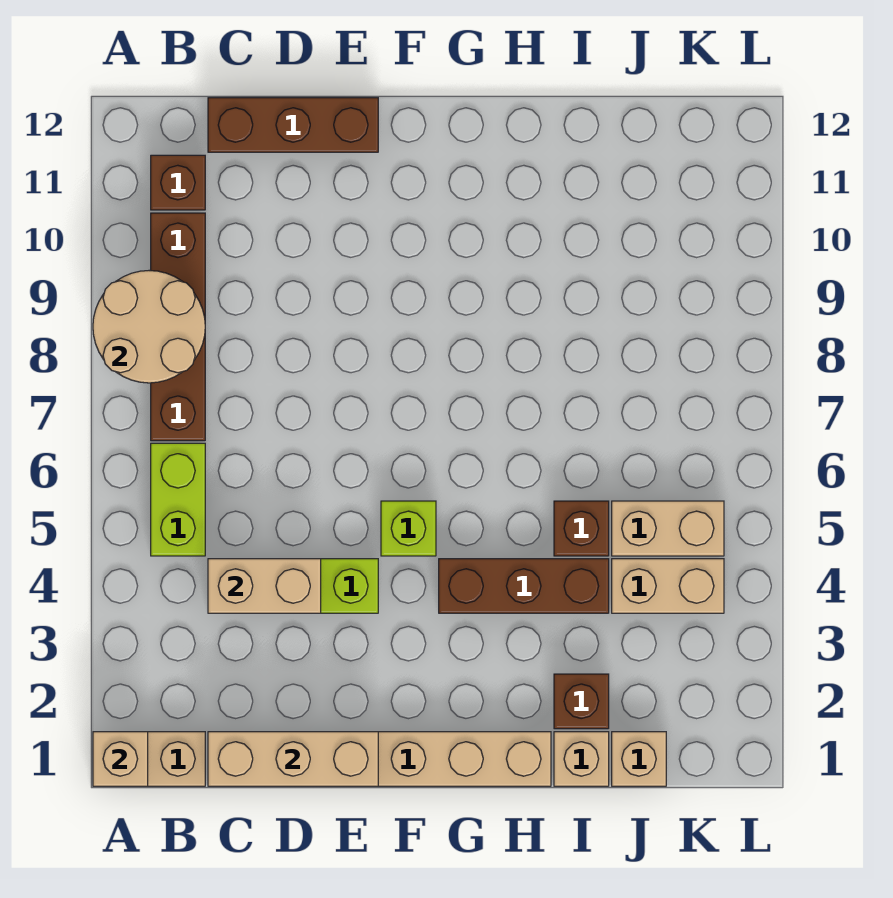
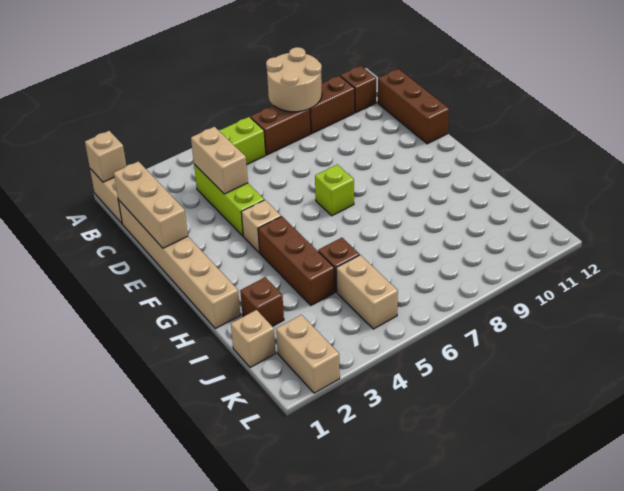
lime brick F5 level 1 -> lime brick F7 level 1
tan brick I1 level 1 -> tan brick F4 level 1
tan brick J4:K4 level 1 -> tan brick K2:L2 level 1

